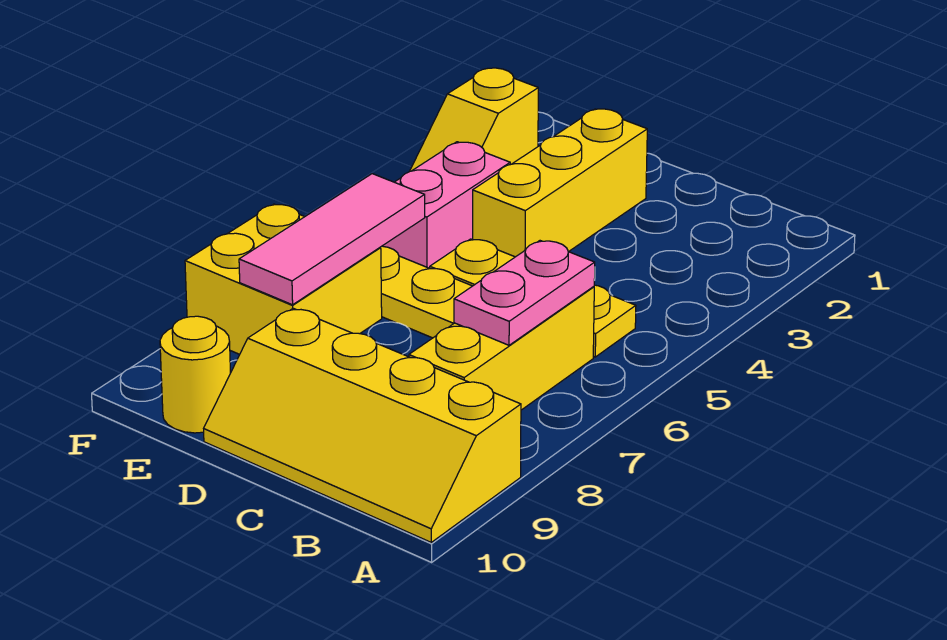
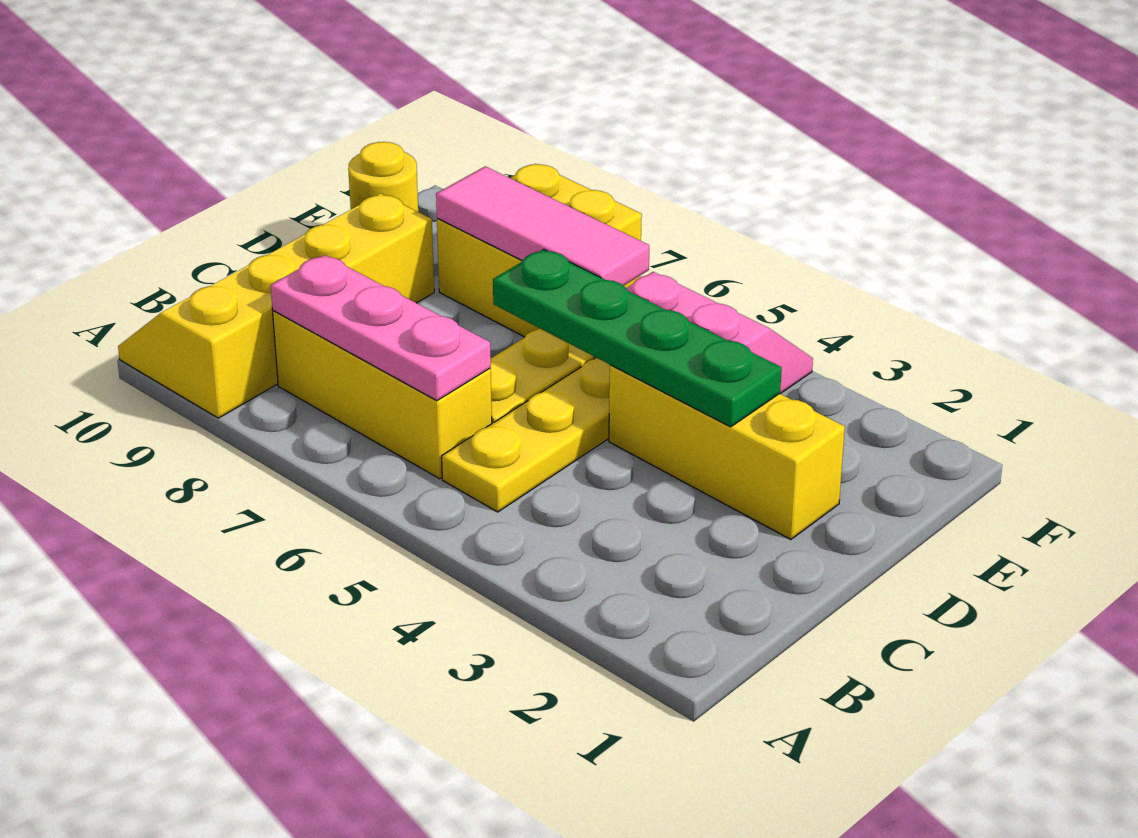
pink plate B6:B7 level 2 -> pink plate B6:B8 level 2
none -> green plate D3:D6 level 2
yellow slope F2:F3 level 1 top 2 -> none

